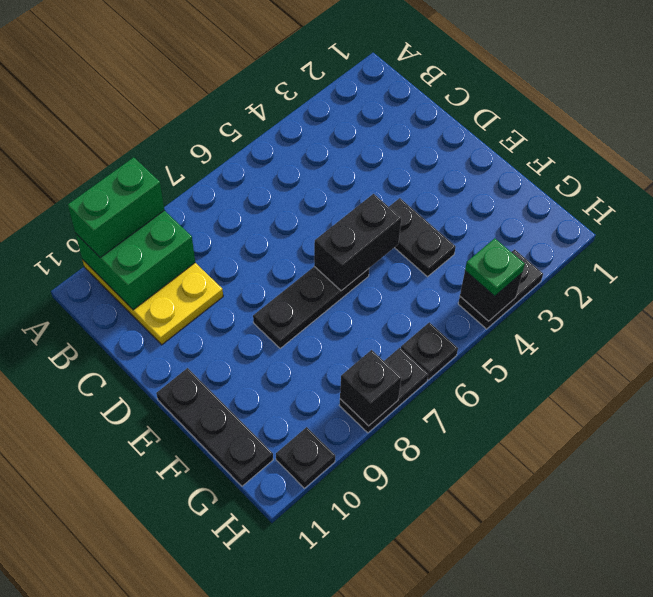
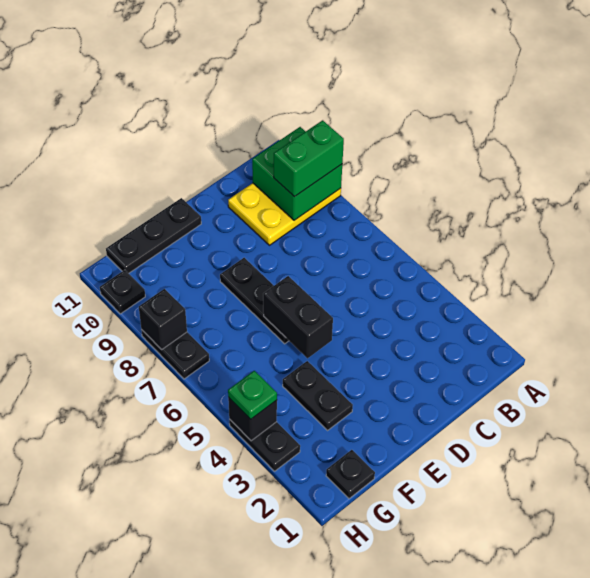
green brick A9:A10 level 3 -> green brick A9:B9 level 3
black plate E4:F4 level 1 -> black plate F3:F4 level 1
black plate H6 level 1 -> black plate G1 level 1

